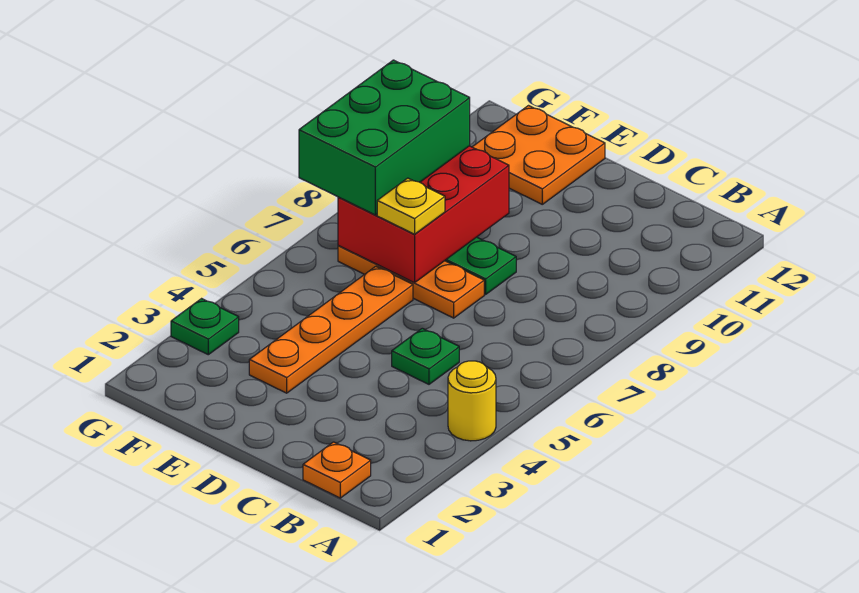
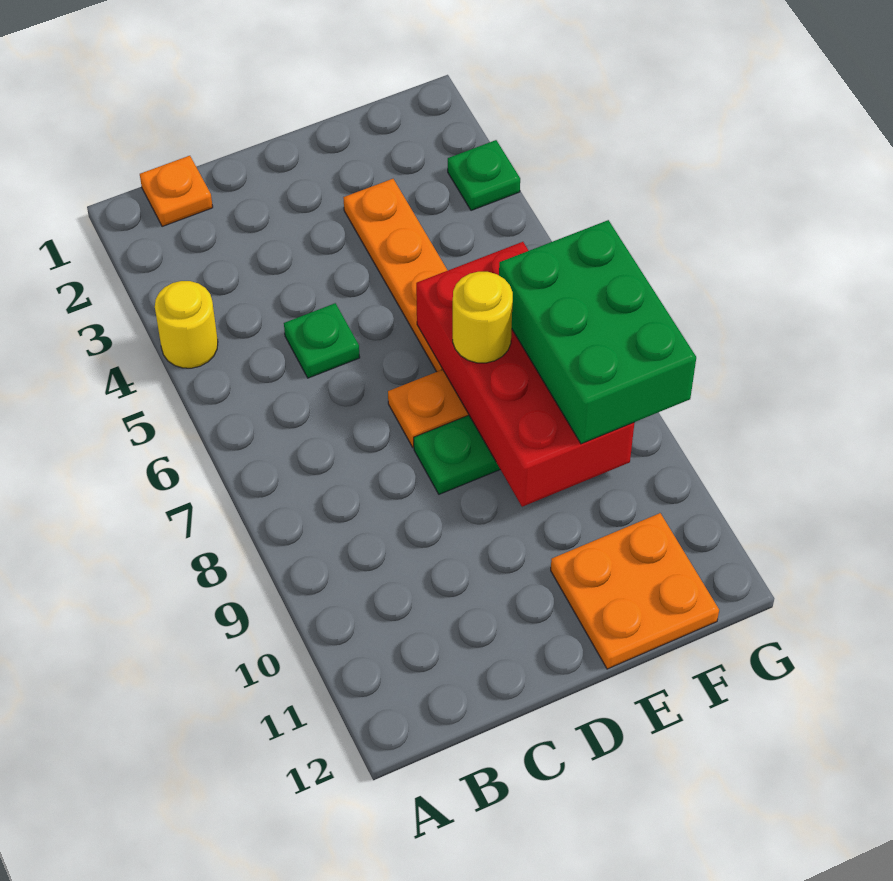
red brick E7:F9 level 2 -> red brick E6:F9 level 2
yellow plate E7 level 3 -> yellow round brick E7 level 3

